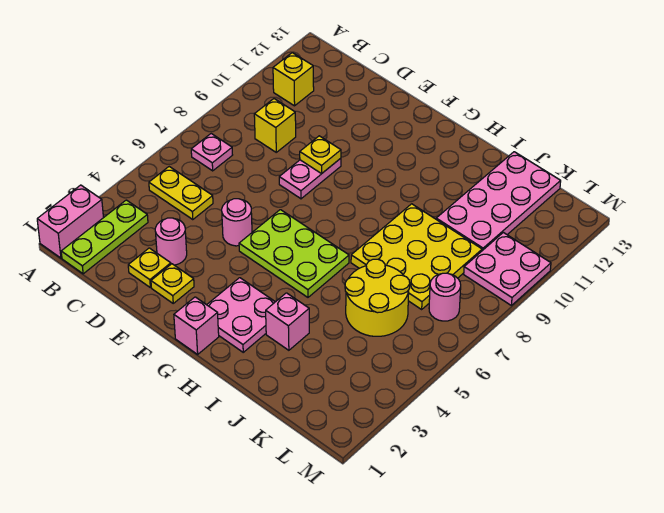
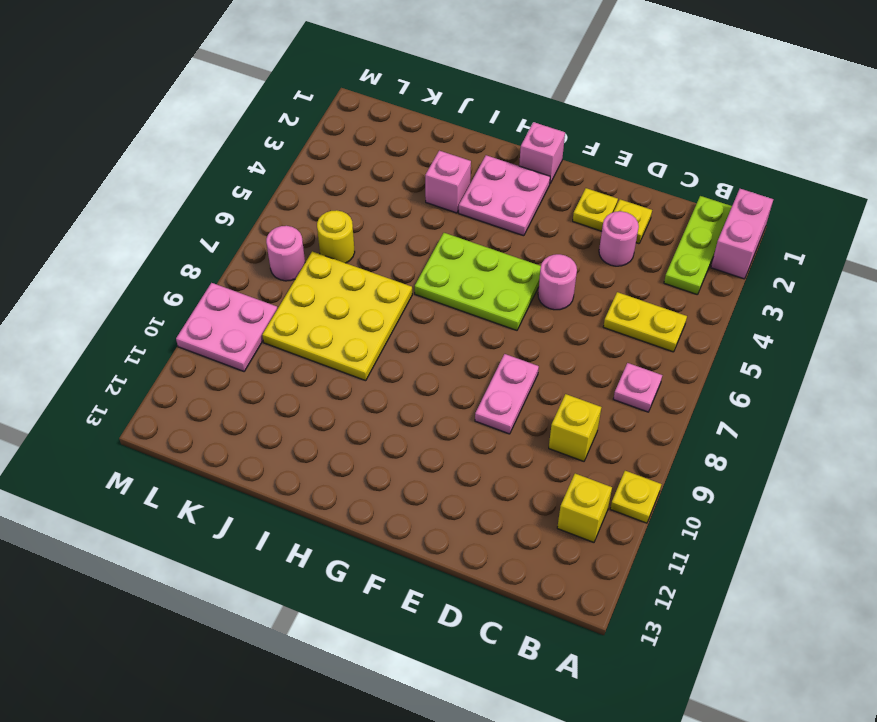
yellow plate E9 level 2 -> yellow plate A10 level 1
yellow round brick J5:K6 level 1 -> yellow round brick K6 level 1
pink plate J10:K13 level 1 -> none

